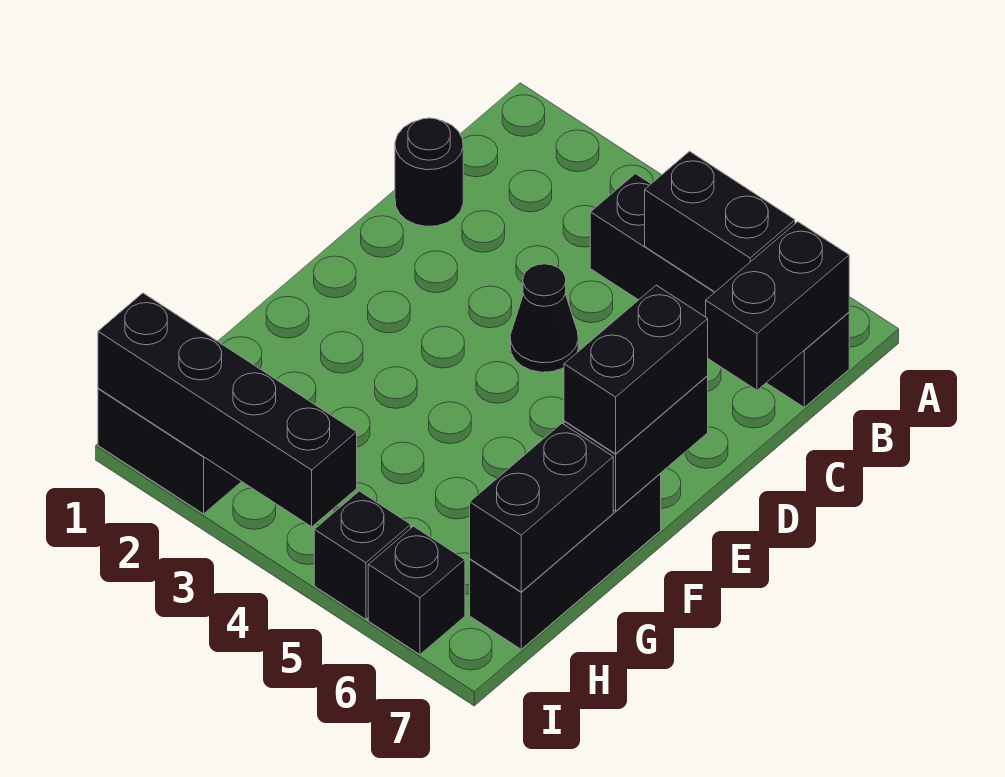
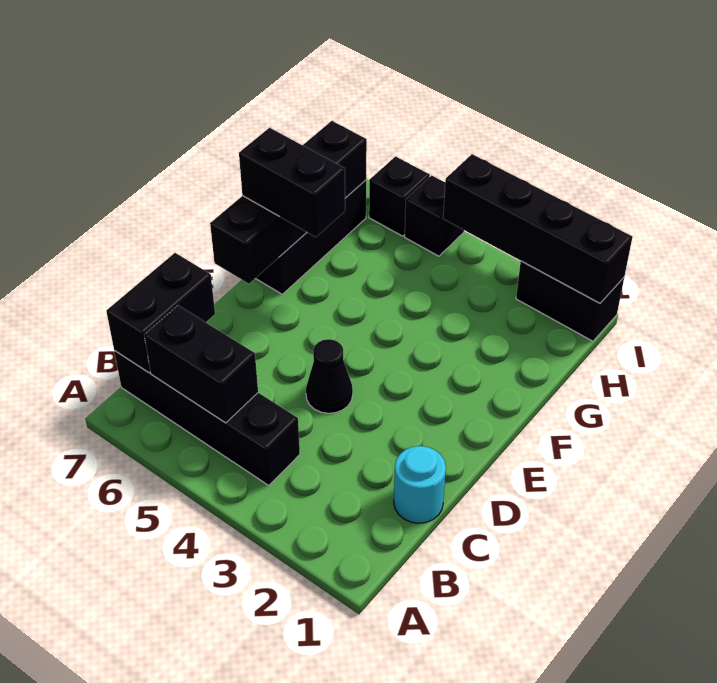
black round brick C1 level 1 -> cyan round brick C1 level 1
black brick E7:F7 level 3 -> black brick F6:F7 level 3

